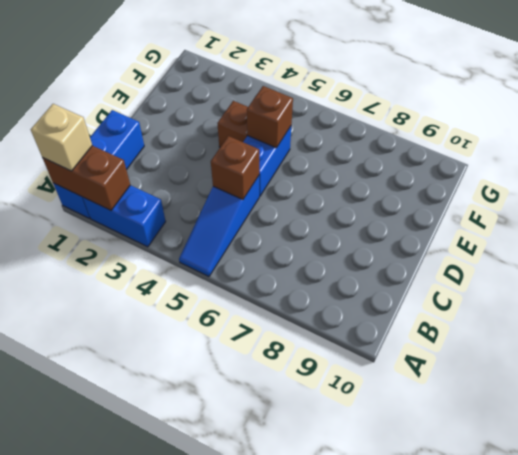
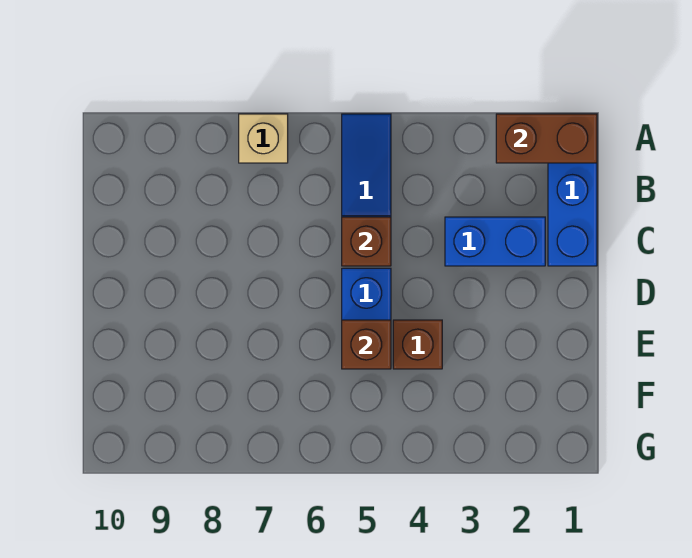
tan brick A1 level 3 -> tan brick A7 level 1
blue brick A2:A3 level 1 -> blue brick C2:C3 level 1

